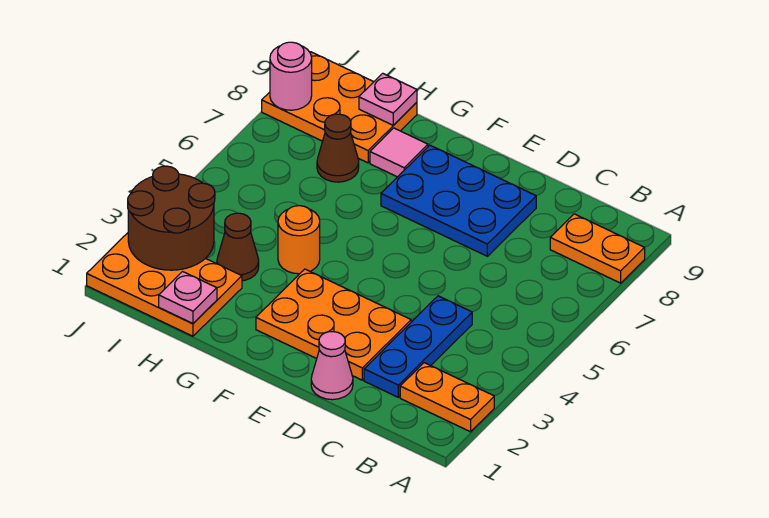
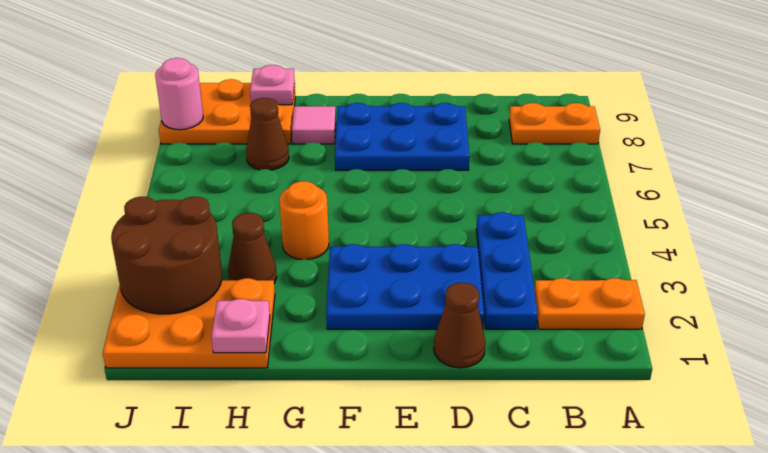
pink cone D1 level 1 -> brown cone D1 level 1
orange plate D2:F3 level 1 -> blue plate D2:F3 level 1

